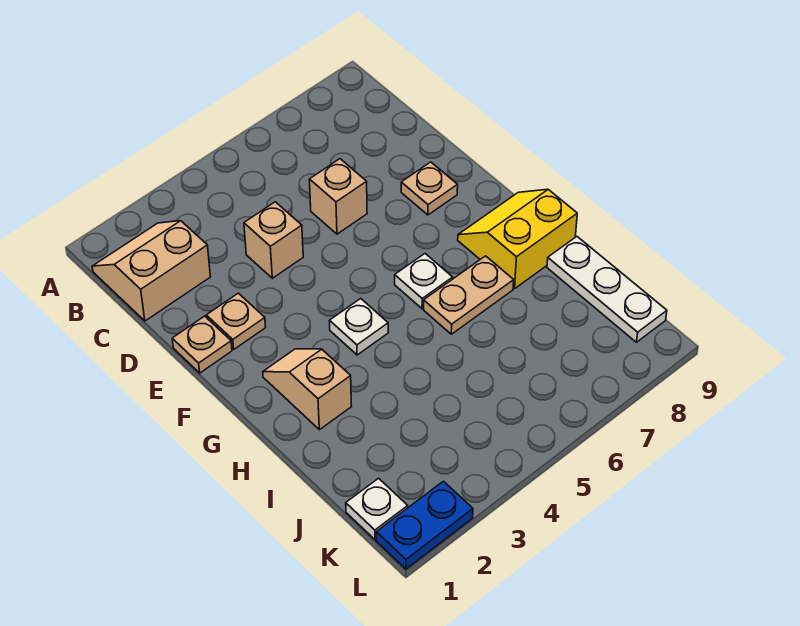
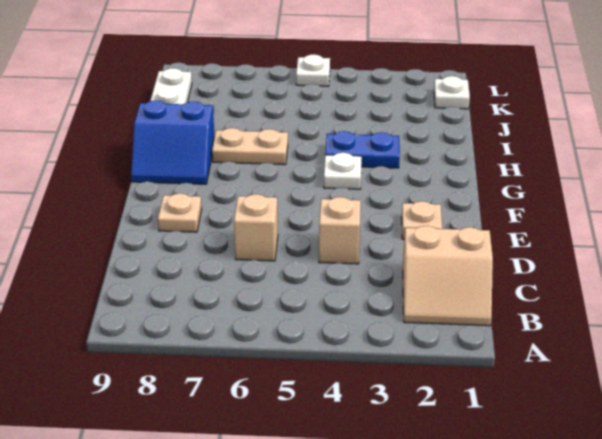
tan plate E1 level 1 -> none
tan slope G2:H2 level 1 top H -> none
white plate G6 level 1 -> white plate L5 level 1
yellow slope G8:H9 level 1 top H -> blue slope G8:H9 level 1 top H
blue plate L1:L2 level 1 -> blue plate H3:H4 level 1

